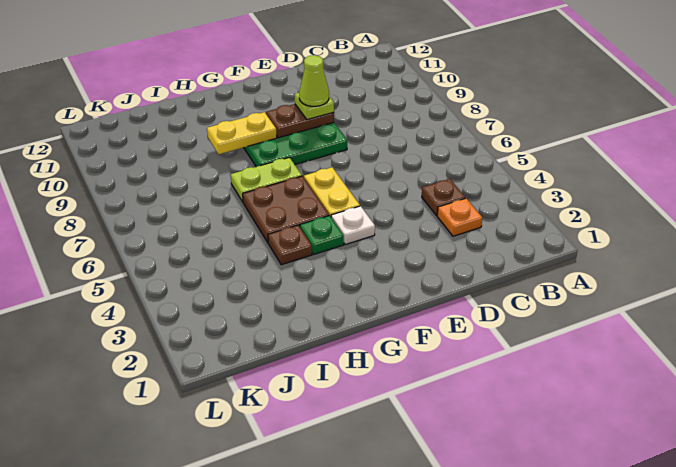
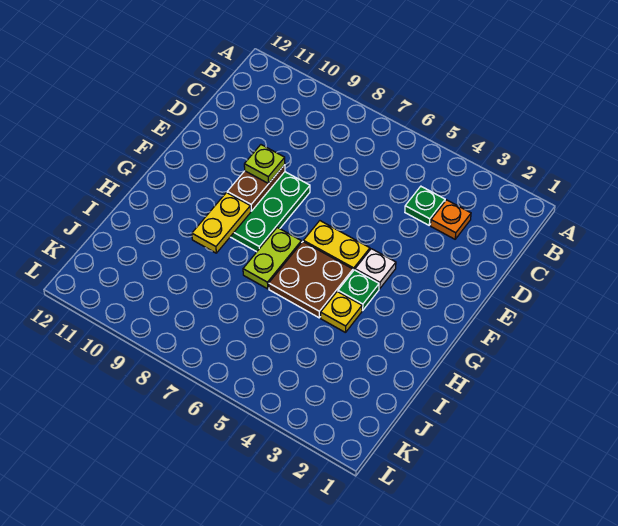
brown plate C4 level 1 -> green plate C4 level 1
lime cone E9 level 4 -> none
brown plate H4 level 1 -> yellow plate H4 level 1

